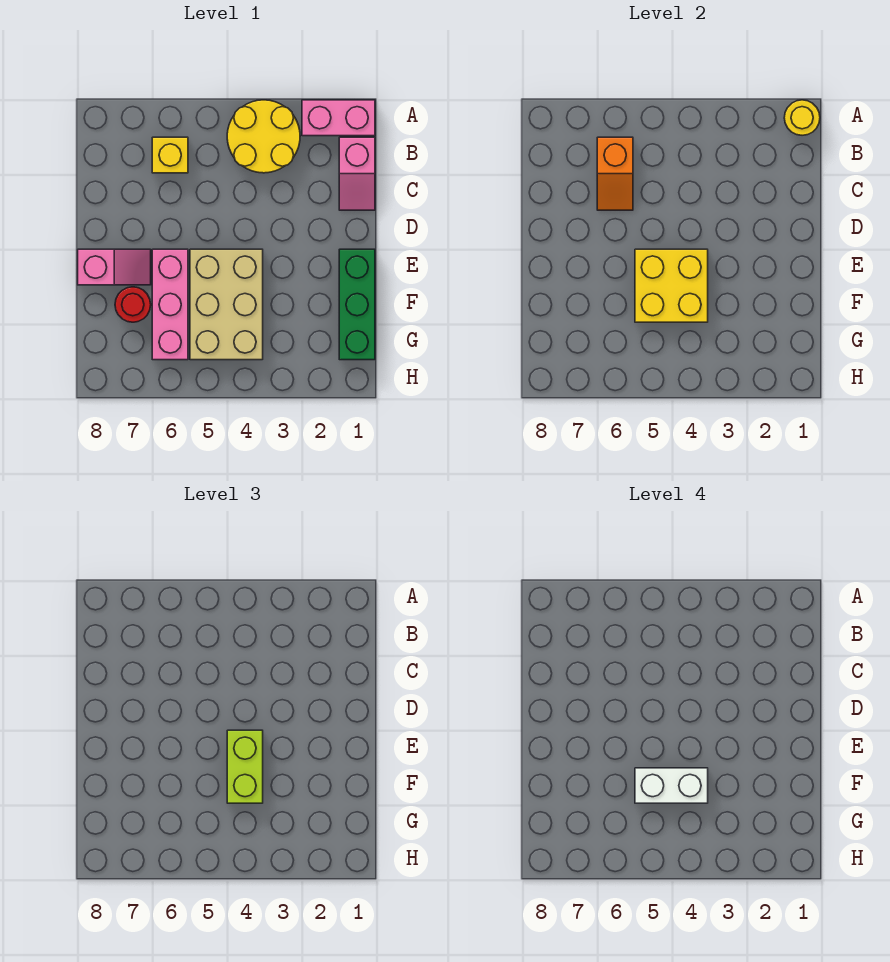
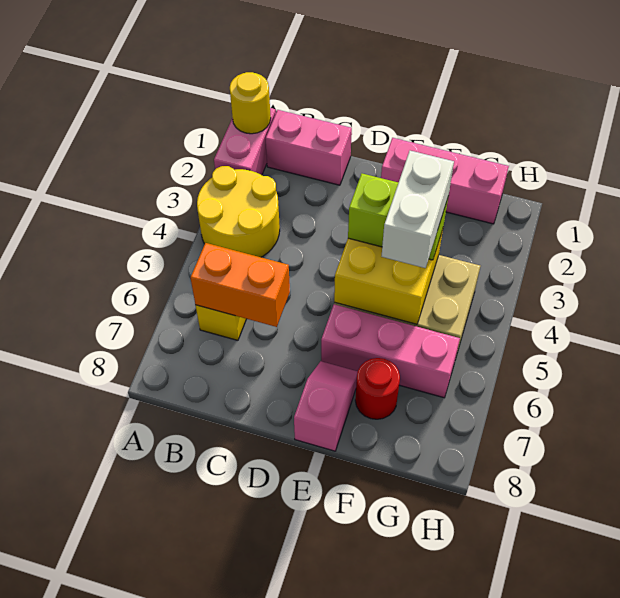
pink slope B1:C1 level 1 top B -> pink brick B1:C1 level 1
orange slope B6:C6 level 2 top B -> orange brick B6:C6 level 2
green brick E1:G1 level 1 -> pink brick E1:G1 level 1

